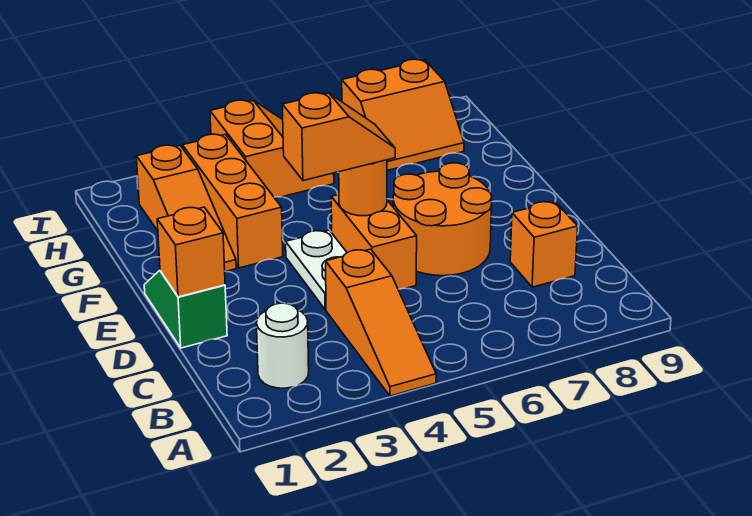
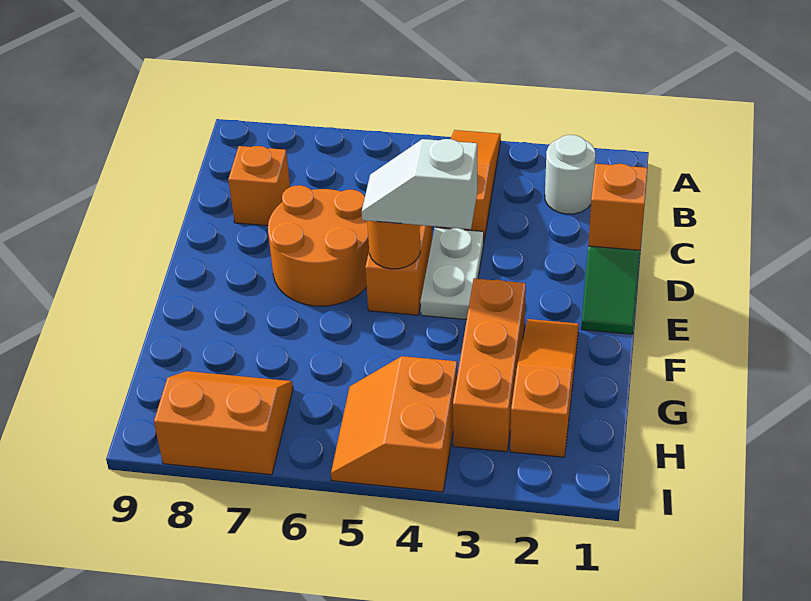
orange slope E4:E5 level 3 top 4 -> white slope E4:E5 level 3 top 4

